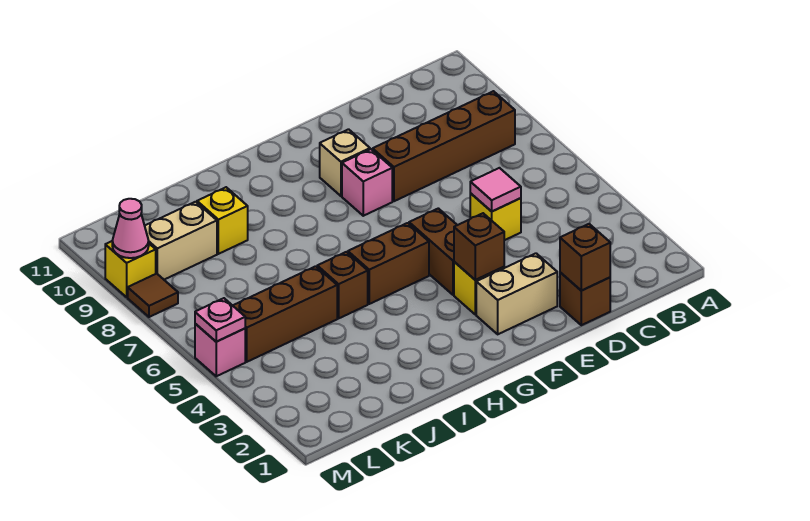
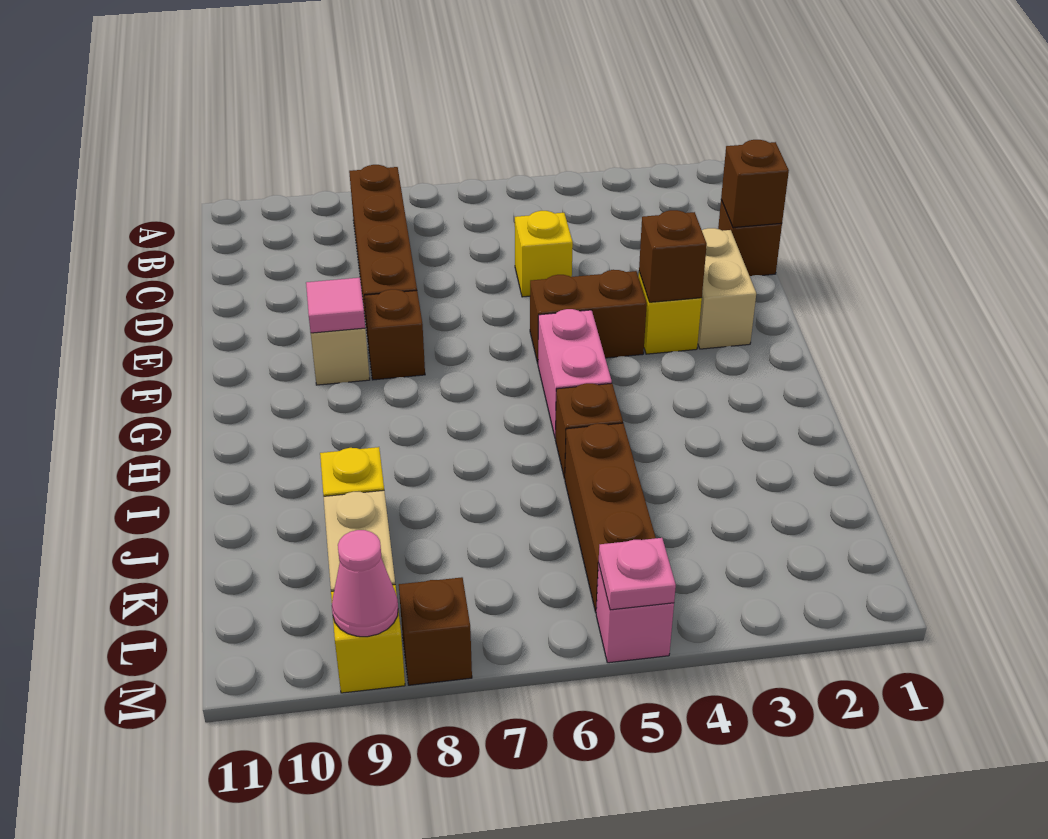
pink tile D5 level 2 -> pink tile F9 level 2
pink brick F8 level 1 -> brown brick F8 level 1
brown brick G5:H5 level 1 -> pink brick G5:H5 level 1
brown tile M8 level 1 -> brown brick M8 level 1

